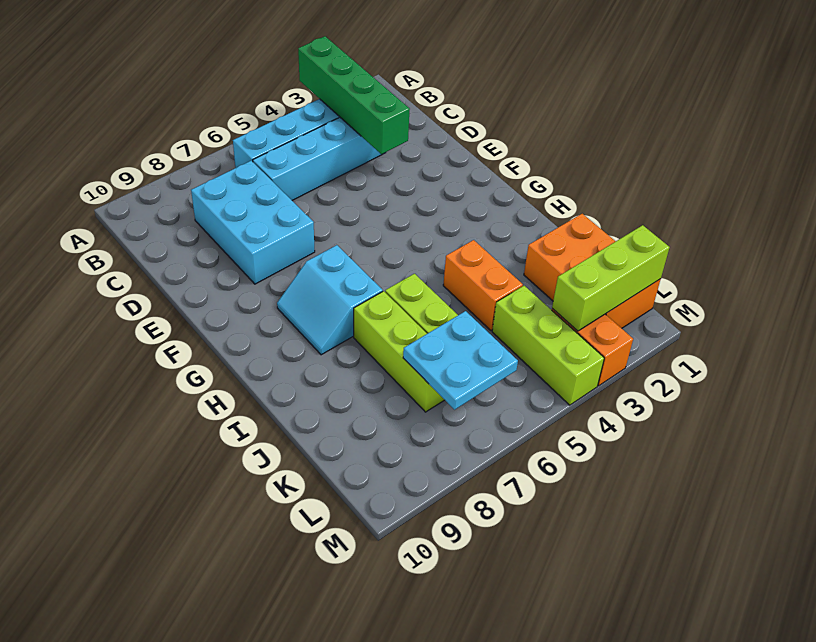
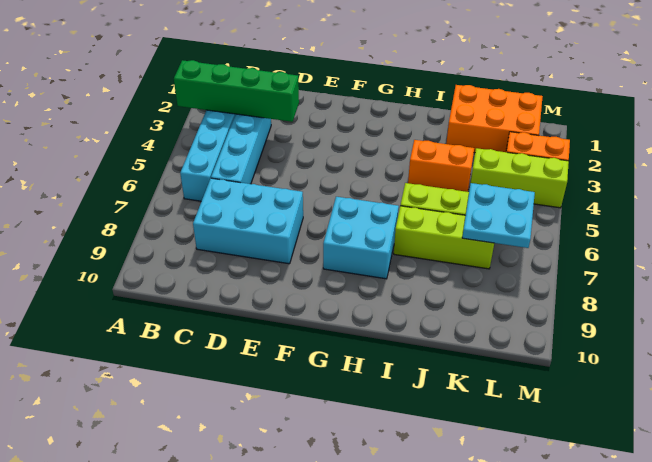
cyan slope G7:H8 level 1 top 7 -> cyan brick G7:H8 level 1
lime brick L1:L3 level 2 -> none

